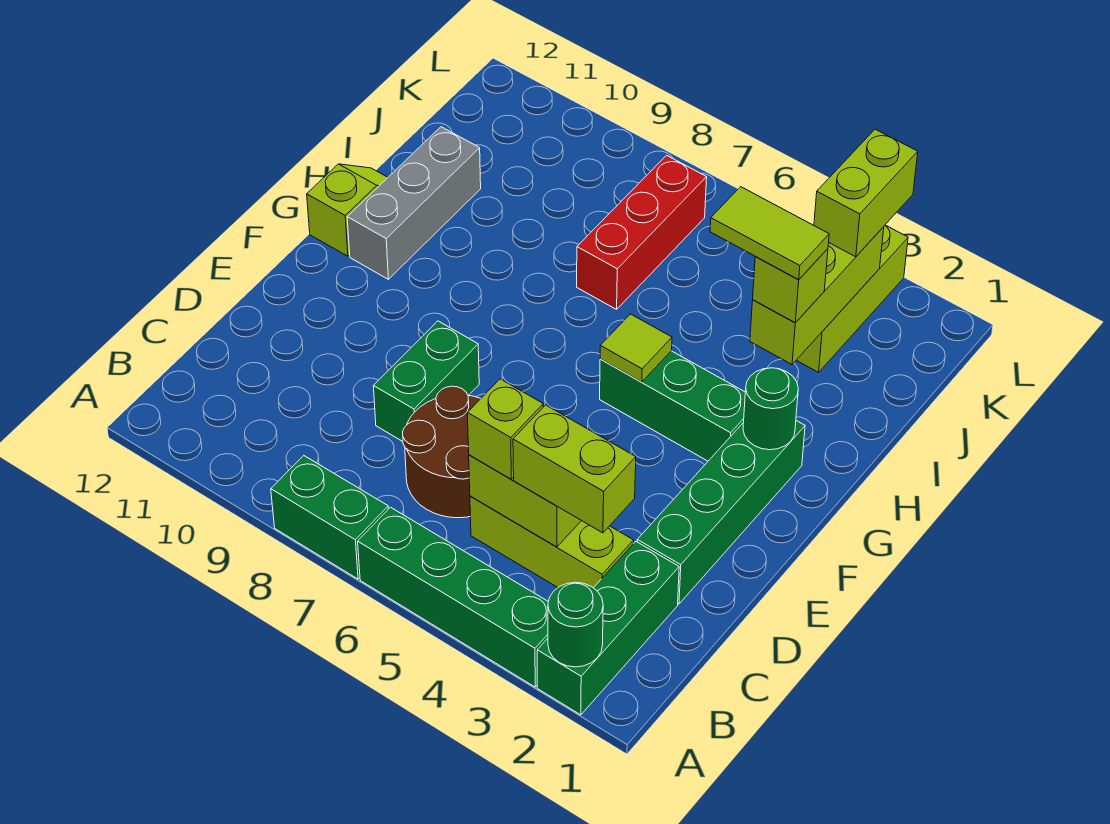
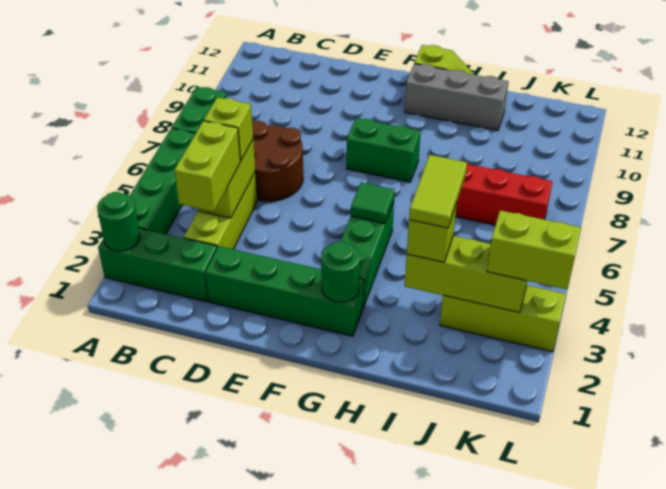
green brick D8:E8 level 1 -> green brick F8:G8 level 1
lime tile G5 level 2 -> green tile G5 level 2

